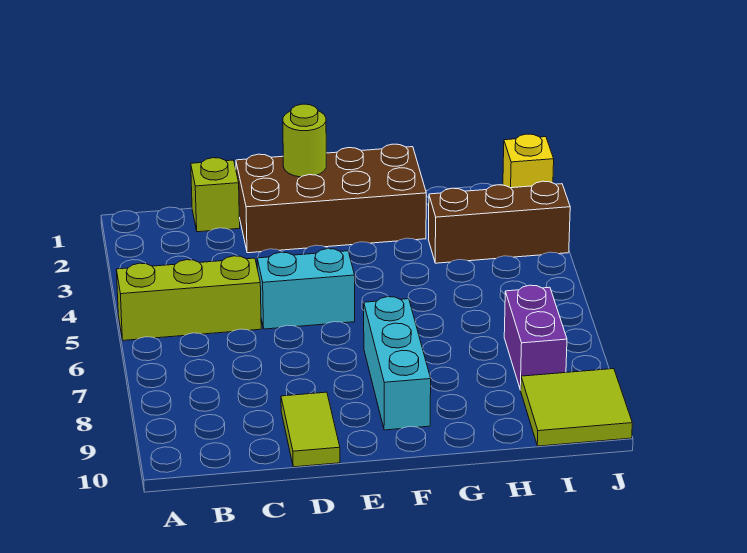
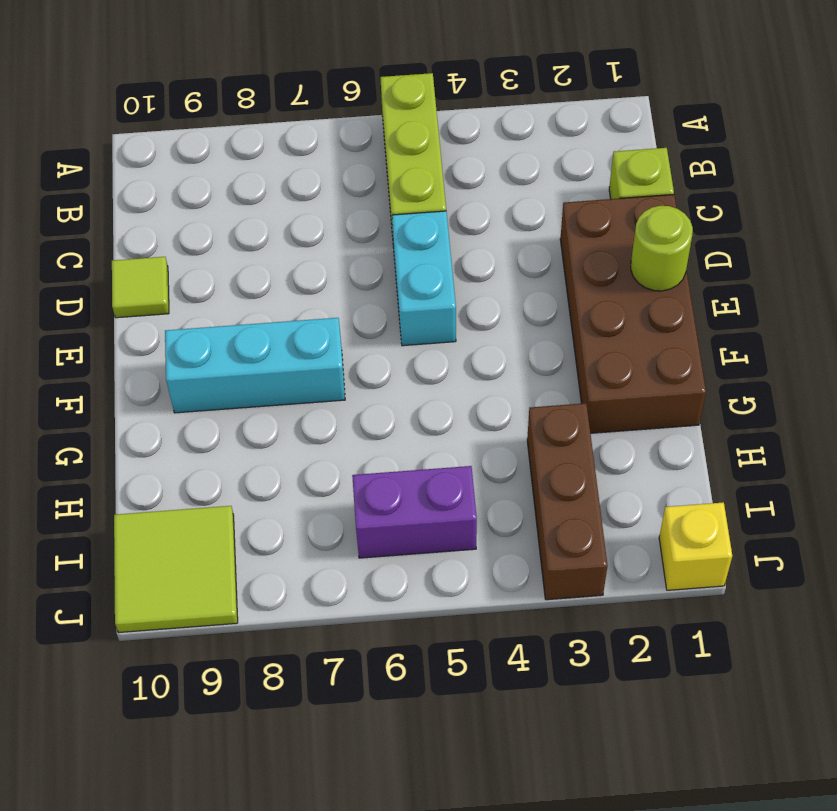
lime tile D9:D10 level 1 -> lime tile D10 level 1
purple brick I7:I8 level 1 -> purple brick I5:I6 level 1

